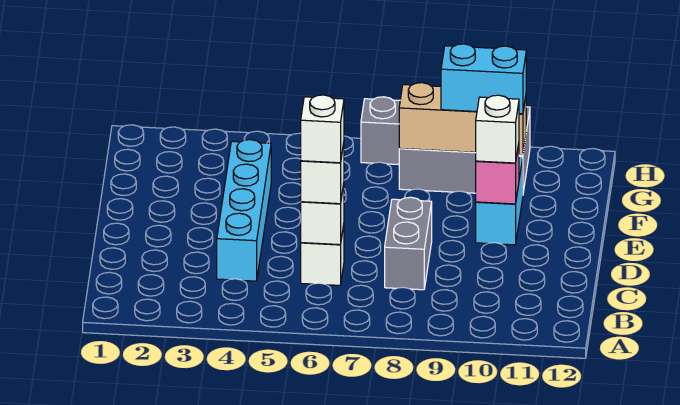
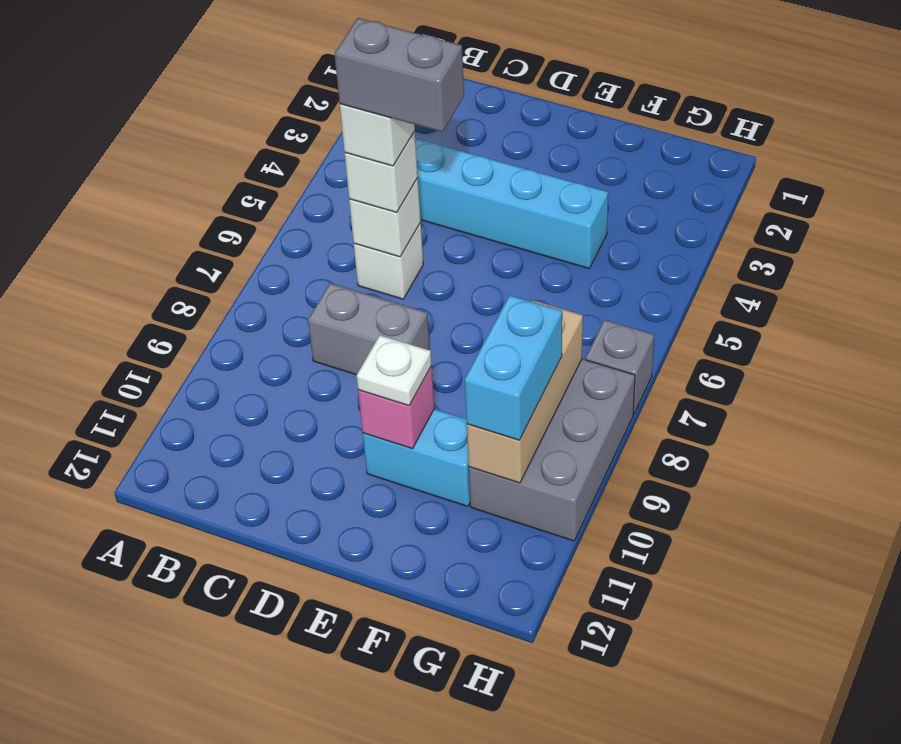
none -> grey brick C6:D6 level 5
white brick E10 level 3 -> white plate E10 level 3

